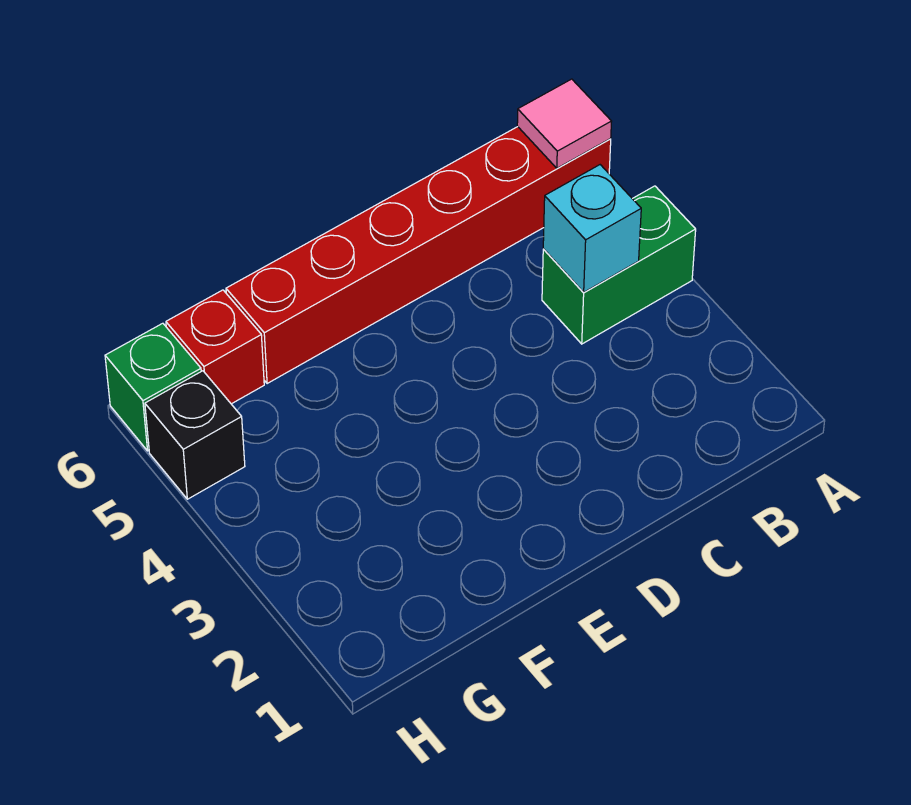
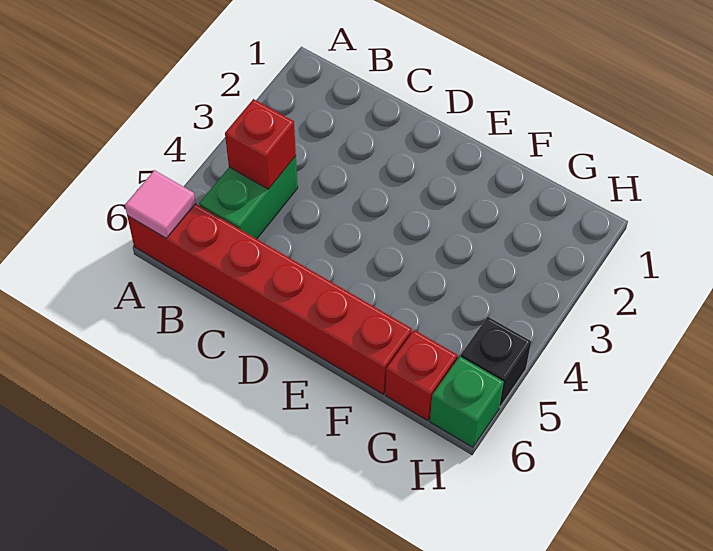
green brick A4:B4 level 1 -> green brick B4:B5 level 1
cyan brick B4 level 2 -> red brick B4 level 2

